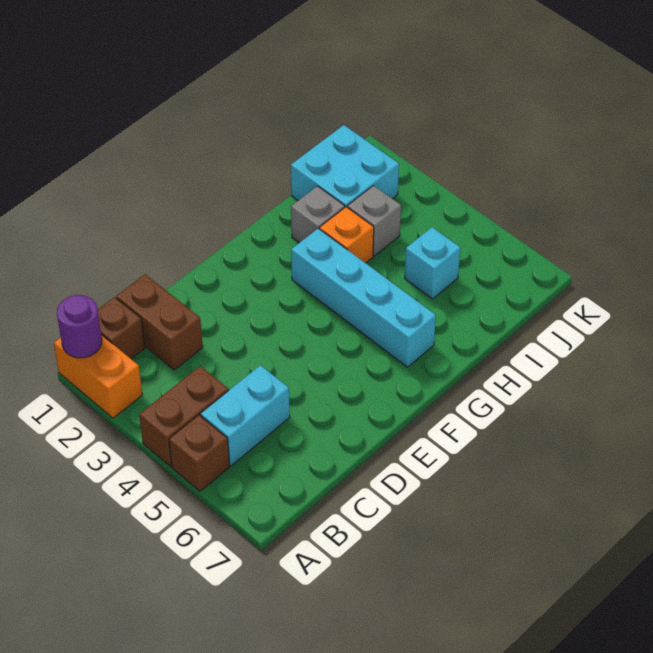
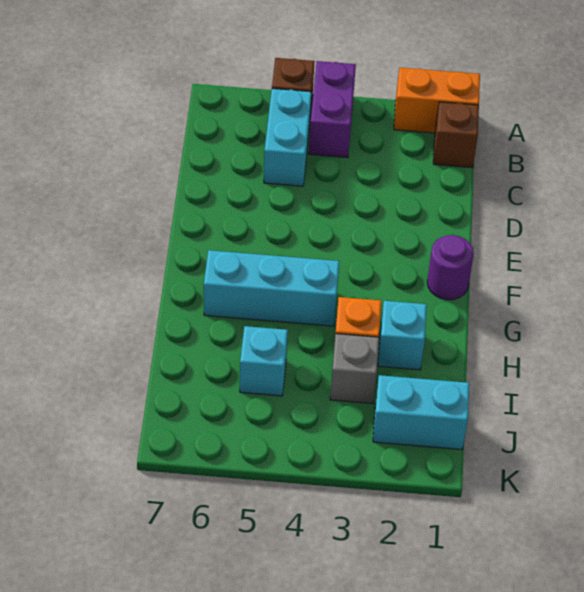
purple round brick A1 level 2 -> purple round brick F1 level 1
brown brick A4:B4 level 1 -> purple brick A4:B4 level 1
brown brick C1:C2 level 1 -> none
cyan brick G3:G6 level 1 -> cyan brick G4:G6 level 1
grey brick H2 level 1 -> cyan brick H2 level 1
cyan brick I1:J2 level 1 -> cyan brick J1:J2 level 1

